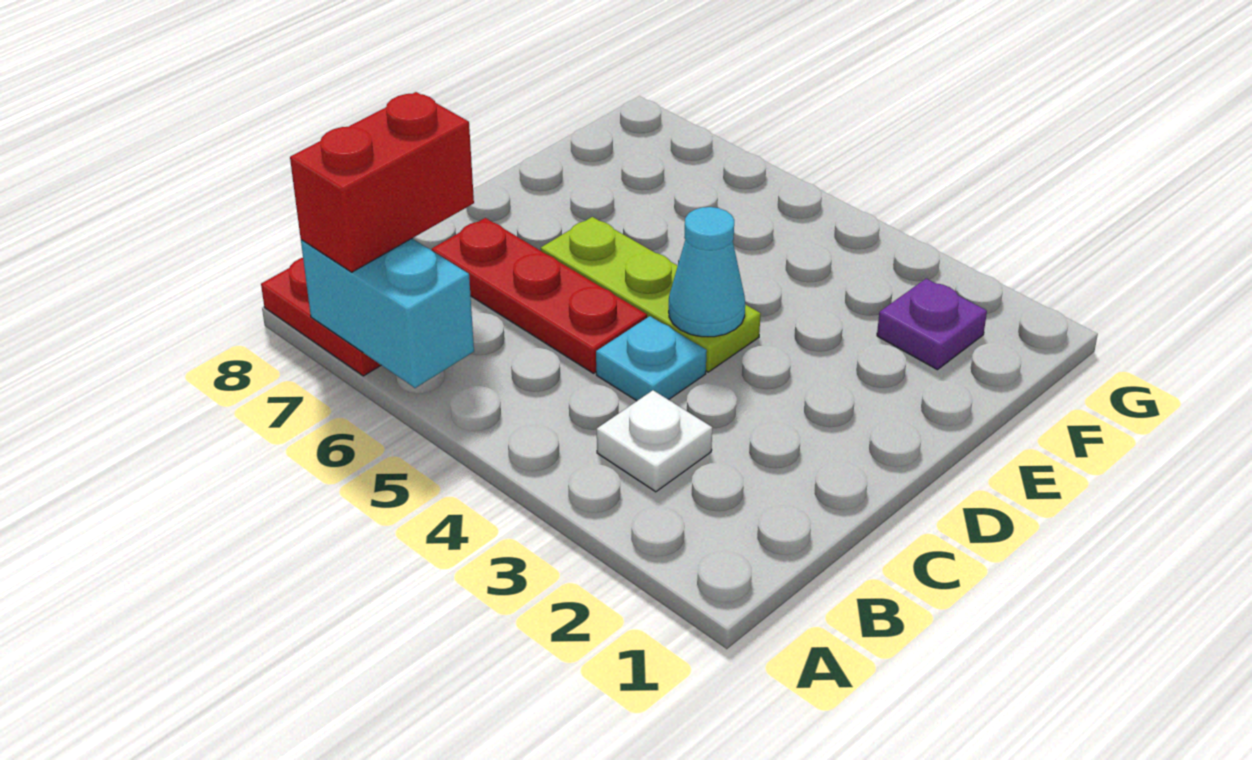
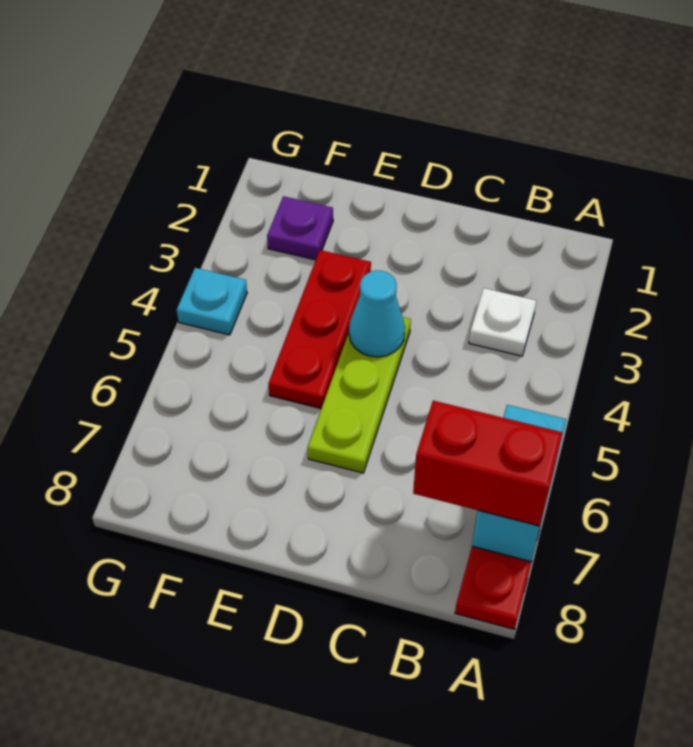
cyan plate C4 level 1 -> cyan plate G4 level 1
red plate C5:C7 level 1 -> red plate E3:E5 level 1

